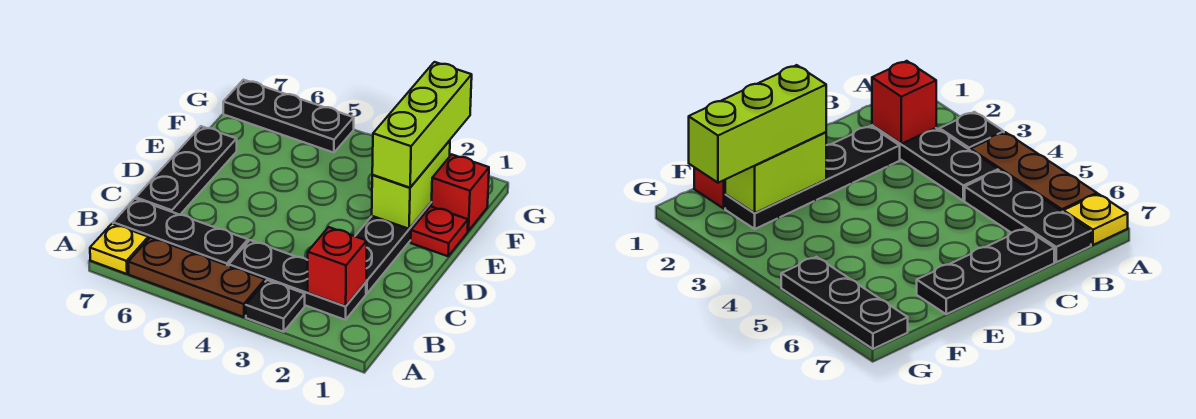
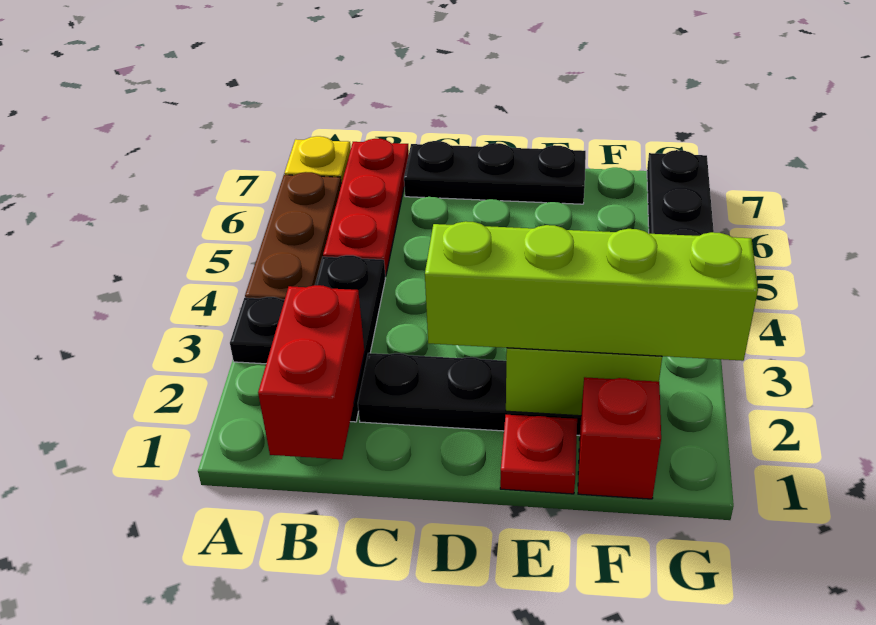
red brick B2 level 2 -> red brick B1:B2 level 2
black plate B5:B7 level 1 -> red plate B5:B7 level 1
lime brick E2:G2 level 3 -> lime brick D2:G2 level 3

